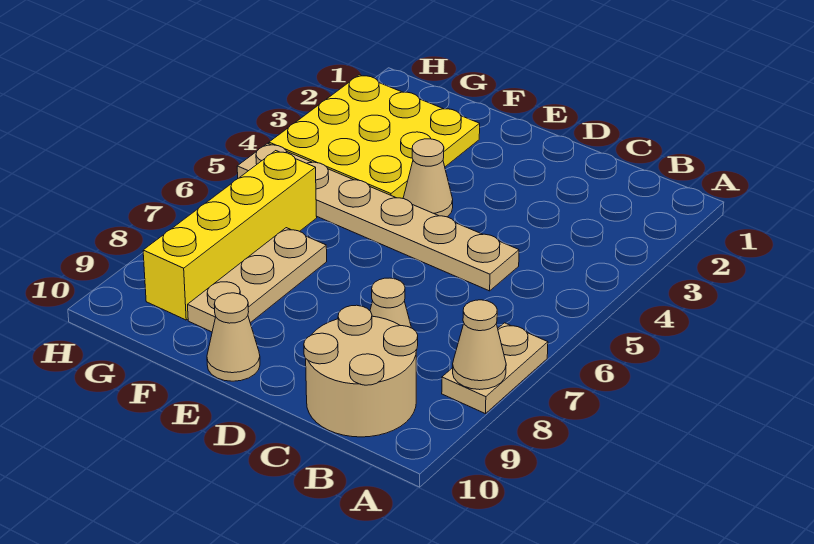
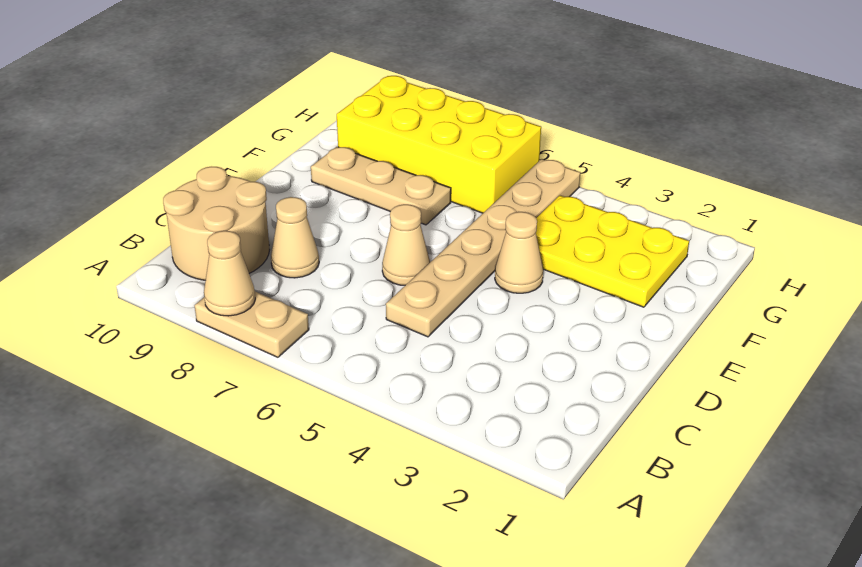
tan cone E10 level 1 -> tan cone D6 level 1
yellow plate F2:H4 level 1 -> yellow plate F2:G4 level 1
yellow brick G6:G9 level 1 -> yellow brick G6:H9 level 1

